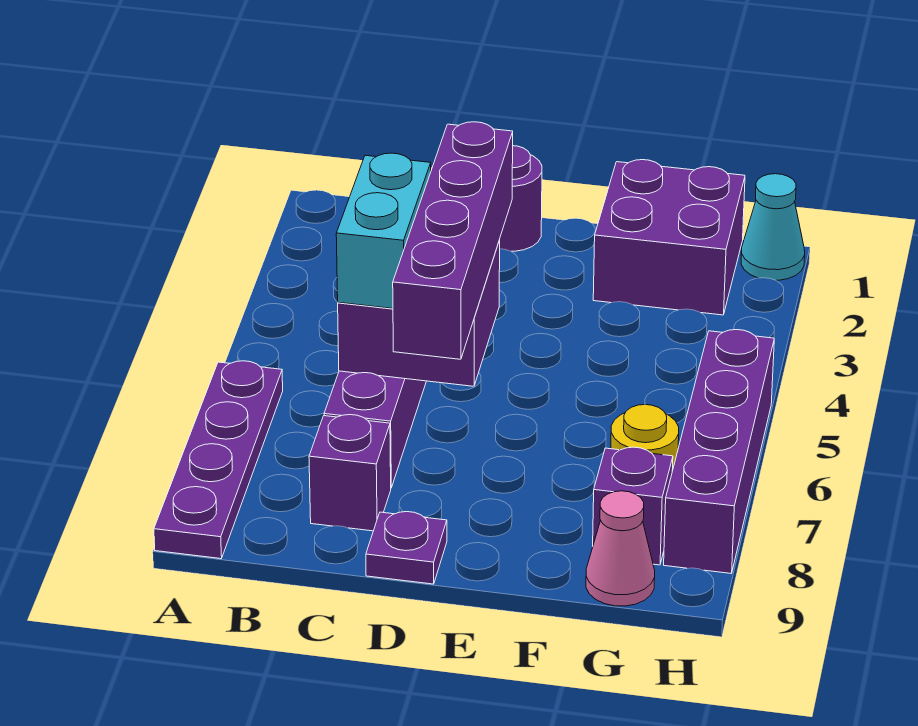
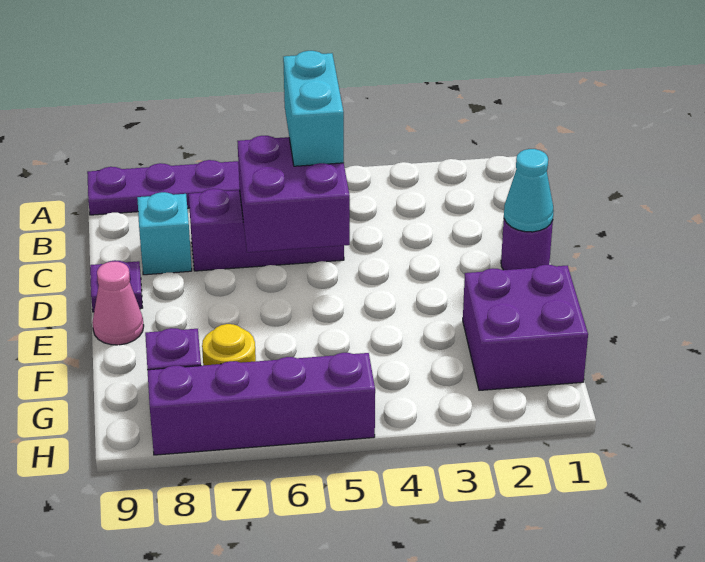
cyan brick C5:C6 level 3 -> cyan brick B5:C5 level 3
purple brick C8 level 1 -> cyan brick C8 level 1
purple brick D4:D7 level 3 -> none
pink cone G9 level 1 -> pink cone E9 level 1
cyan cone H1 level 1 -> cyan cone D1 level 2

